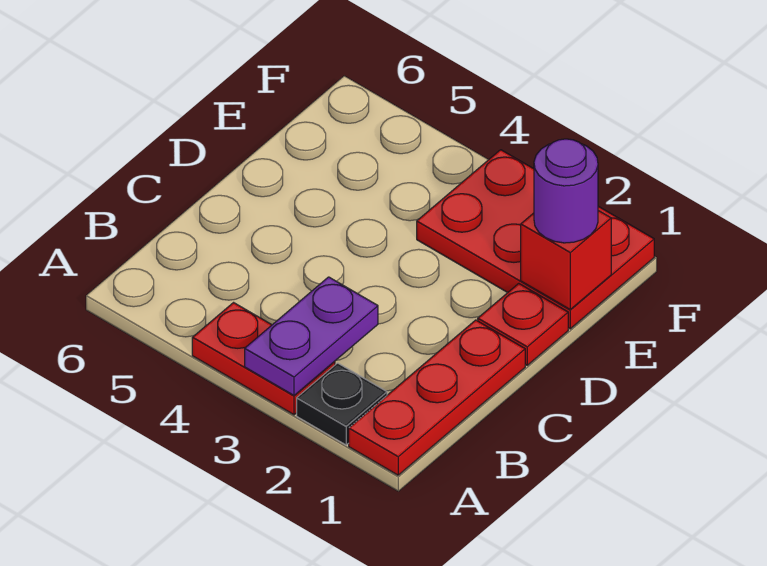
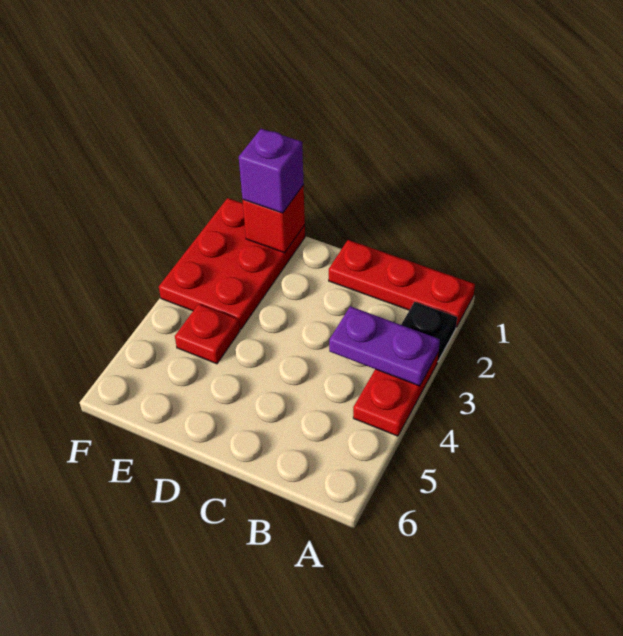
red plate D1 level 1 -> red plate E4 level 1
purple round brick E1 level 3 -> purple brick E1 level 3

